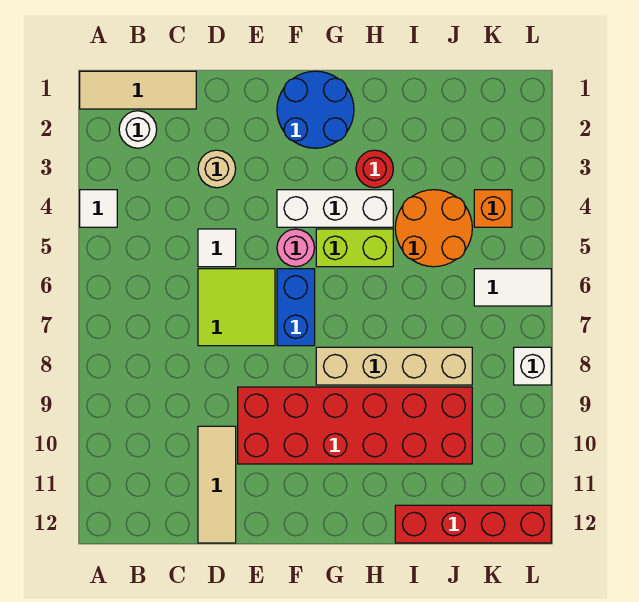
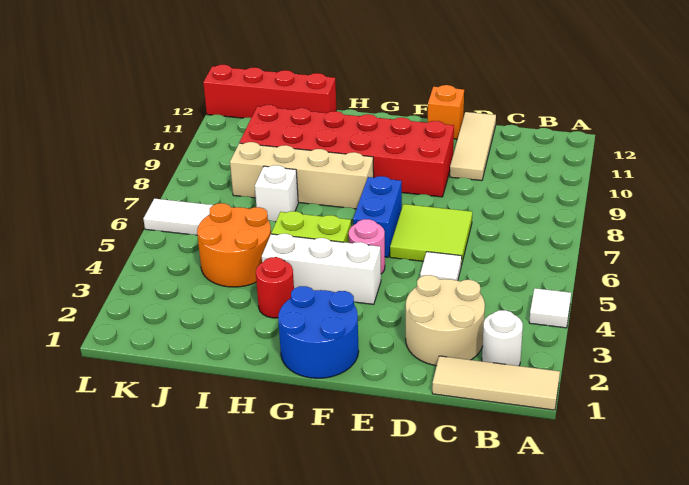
tan round brick D3 level 1 -> tan round brick C2:D3 level 1
orange brick K4 level 1 -> orange brick E12 level 1
white brick L8 level 1 -> white brick I7 level 1

